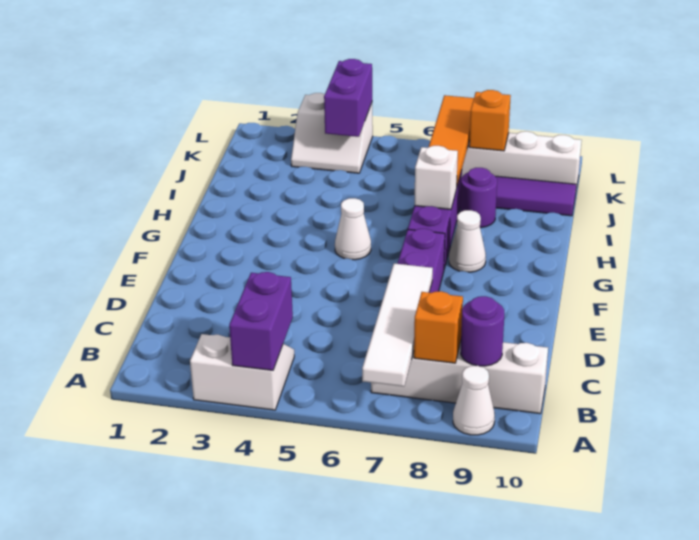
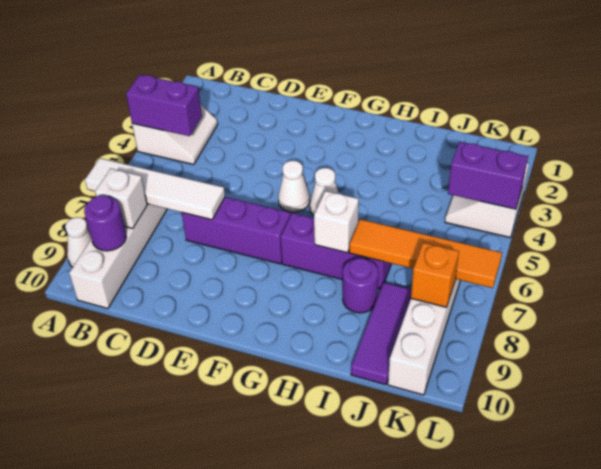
orange brick B8 level 2 -> white brick B8 level 2
white cone G8 level 1 -> white cone F5 level 1

